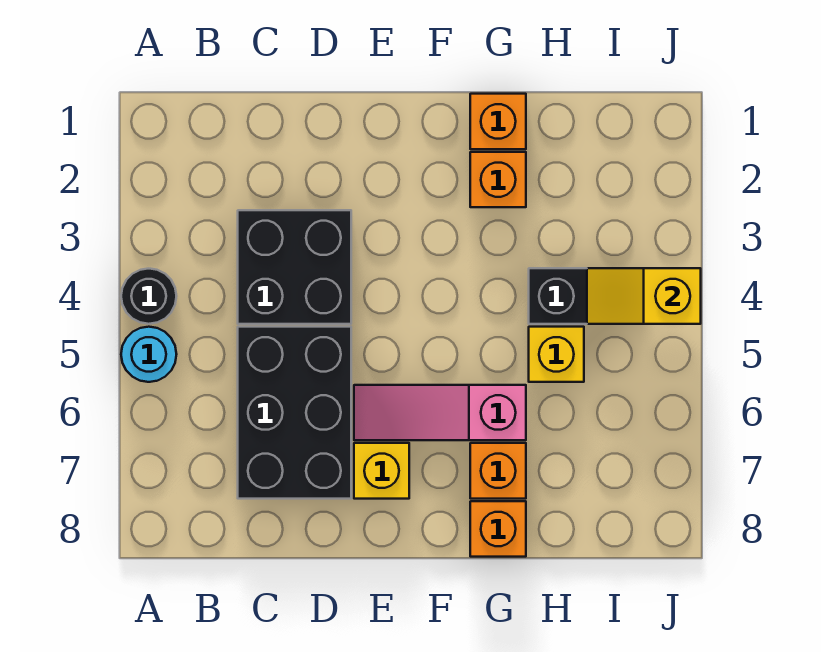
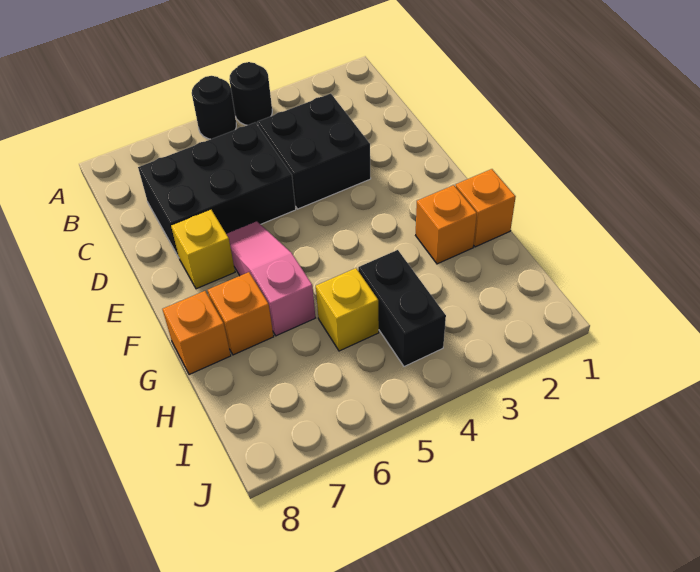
cyan round brick A5 level 1 -> black round brick A5 level 1
yellow slope I4:J4 level 2 top J -> none

